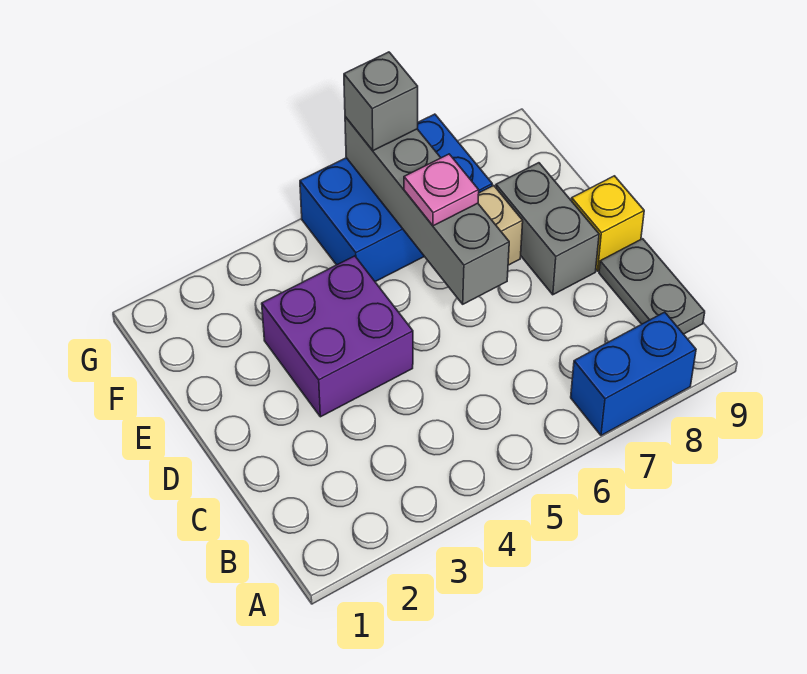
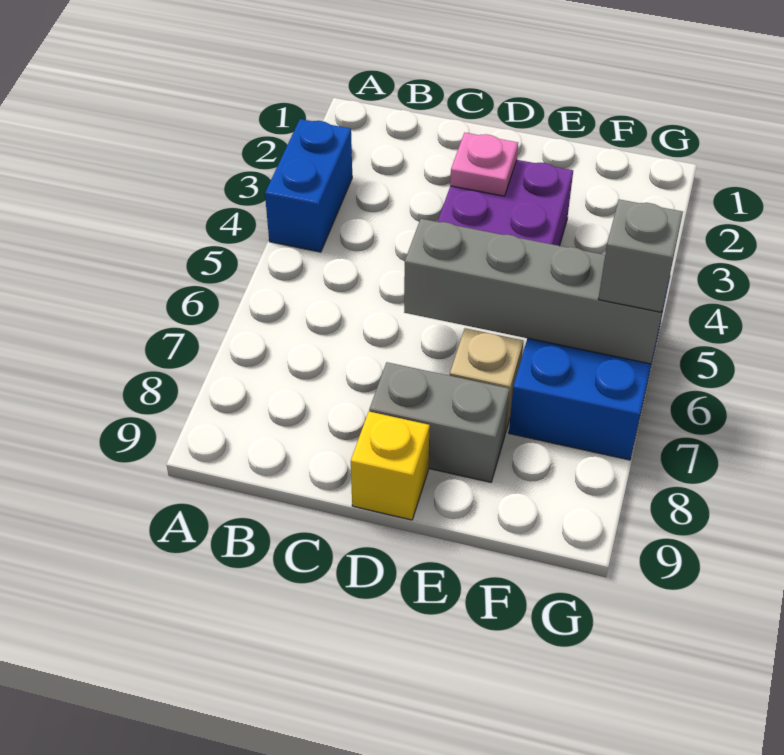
blue brick A7:A8 level 1 -> blue brick A3:A4 level 1
grey plate B9:C9 level 1 -> none
pink plate E6 level 3 -> pink plate D3 level 2

